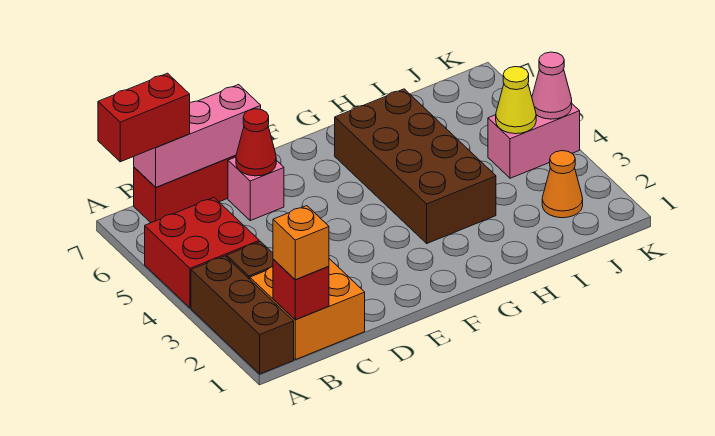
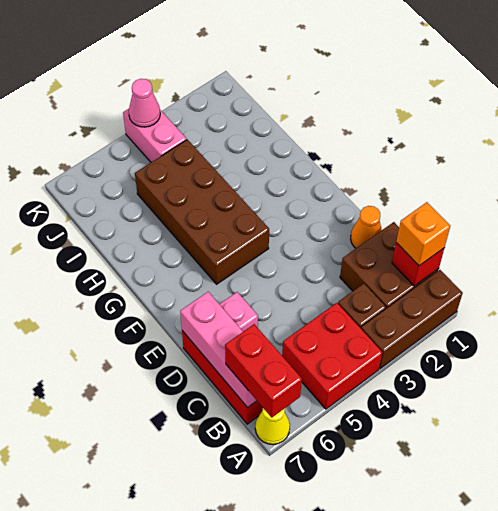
orange brick B1:C2 level 1 -> brown brick B1:C2 level 1
red cone D6 level 2 -> none
brown brick G3:H6 level 1 -> brown brick F4:I5 level 1
orange cone J2 level 1 -> orange cone D1 level 1
yellow cone J4 level 2 -> yellow cone A7 level 1

